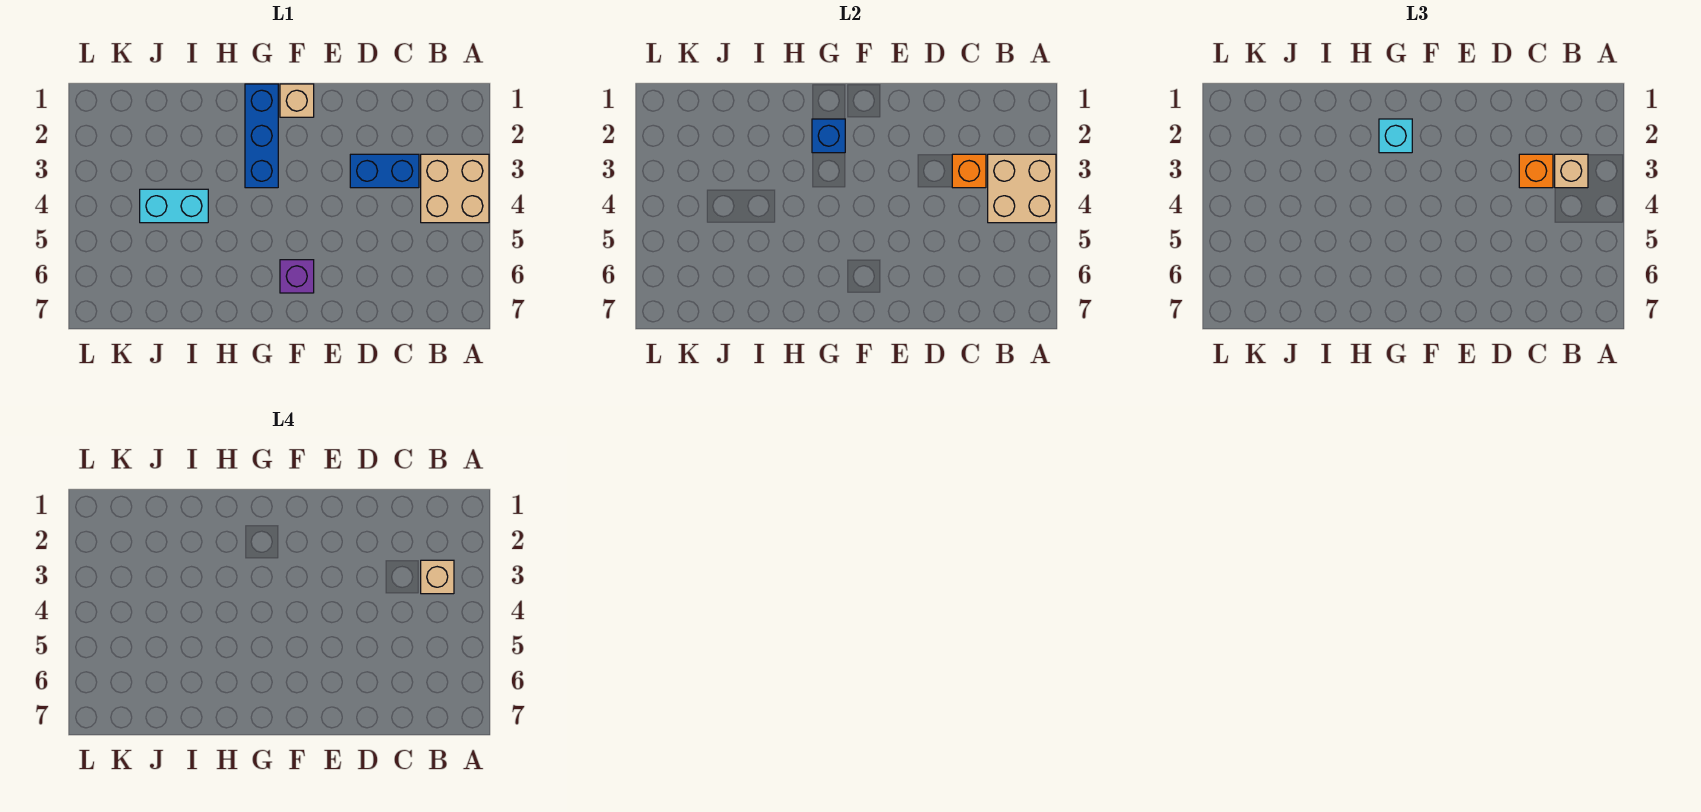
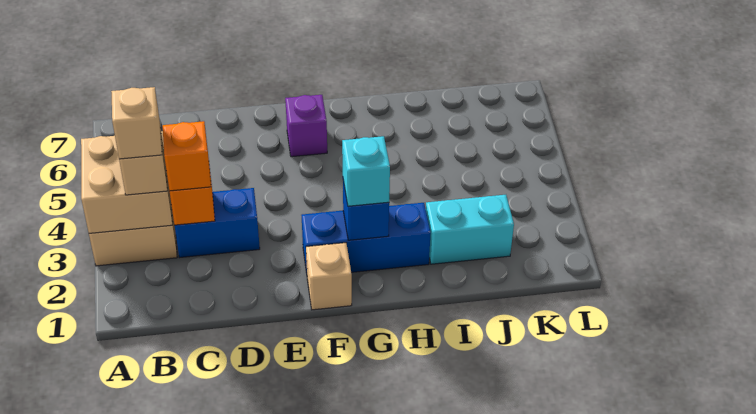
blue brick G1:G3 level 1 -> blue brick F2:H2 level 1
cyan brick I4:J4 level 1 -> cyan brick I2:J2 level 1

